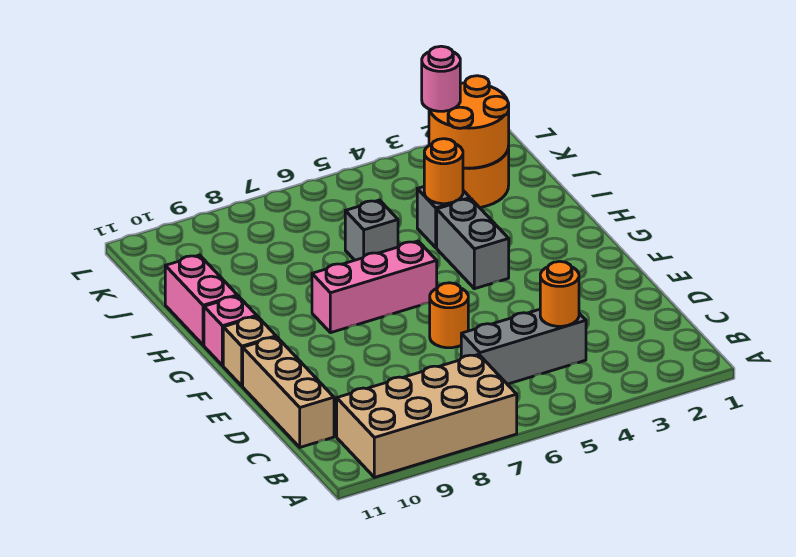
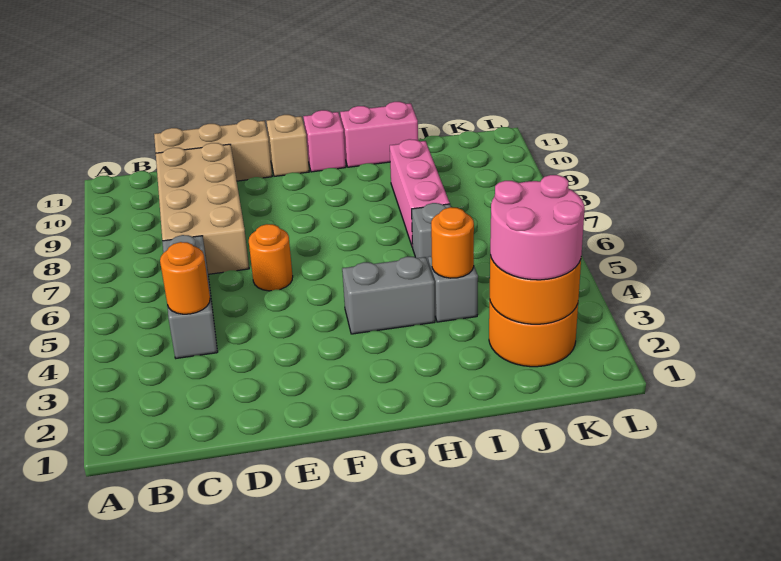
tan brick A7:B10 level 1 -> tan brick C7:D10 level 1
pink brick G6:G8 level 1 -> pink brick I7:I9 level 1
pink round brick K3 level 3 -> pink round brick J2:K3 level 3

